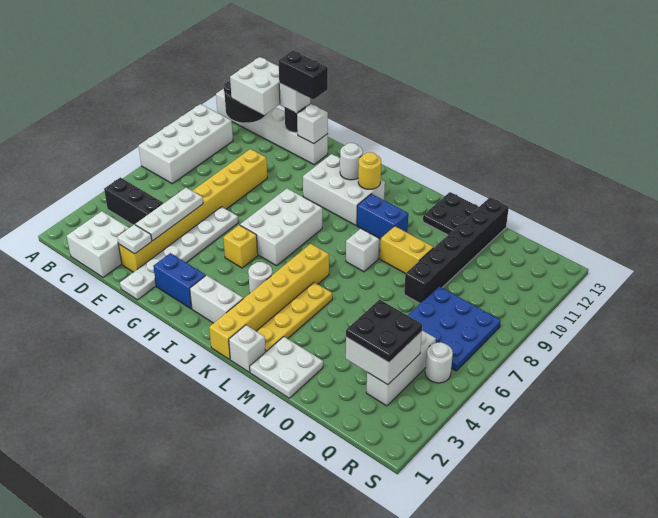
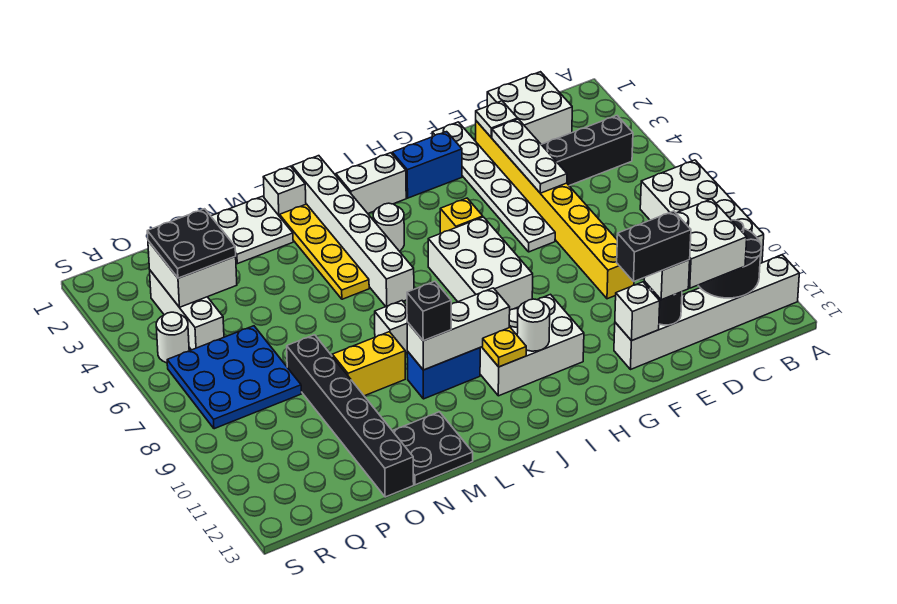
none -> white brick J10:L10 level 2
yellow round brick J11 level 2 -> yellow plate J11 level 2
yellow brick K1:K6 level 1 -> white brick K1:K6 level 1
none -> black brick L10 level 3

